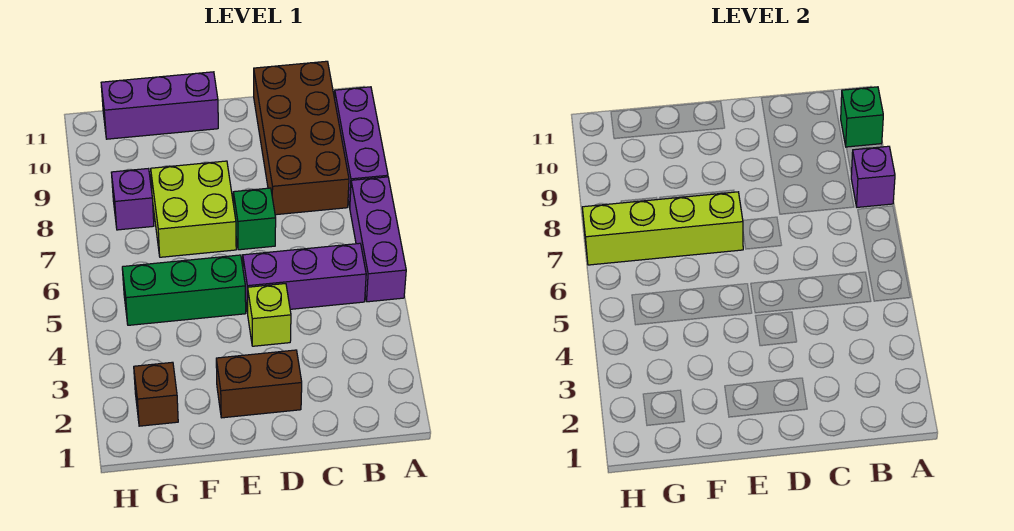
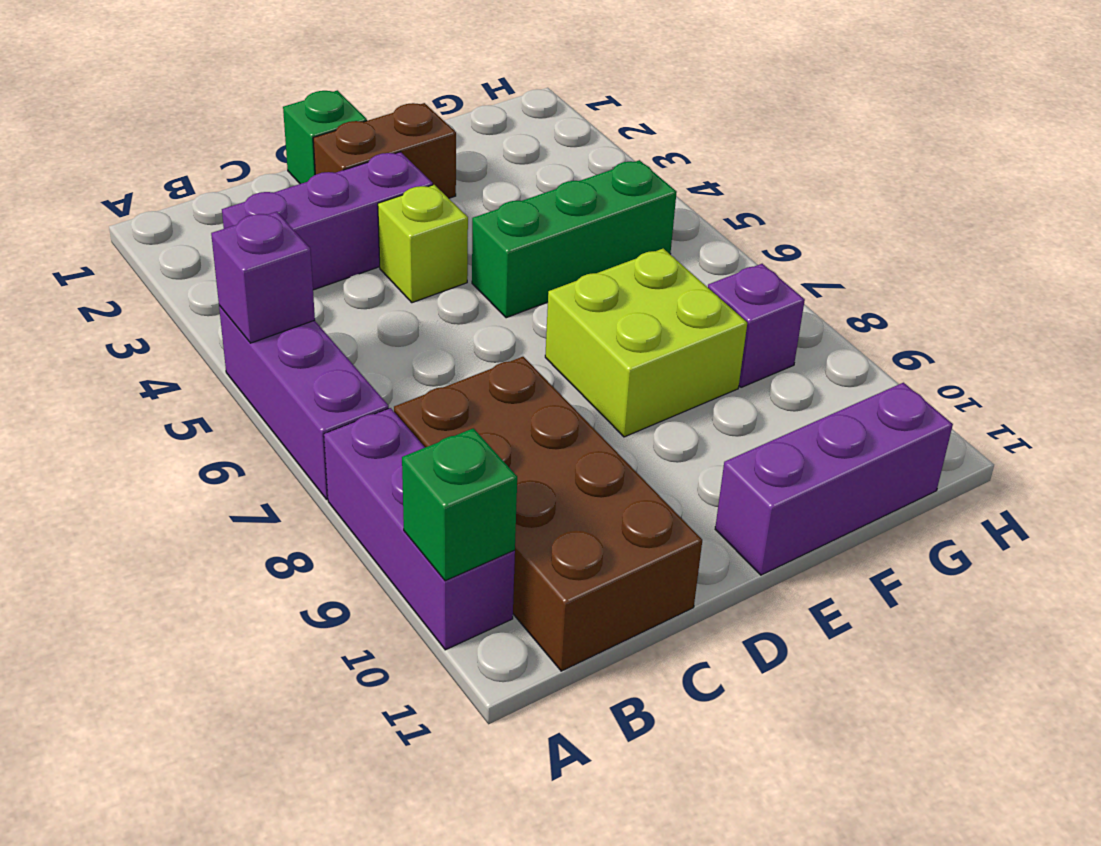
purple brick A8 level 2 -> purple brick A5 level 2
purple brick B5:D5 level 1 -> purple brick B3:D3 level 1
green brick D7 level 1 -> green brick D1 level 1
lime brick E7:H7 level 2 -> none
brown brick G2 level 1 -> none

